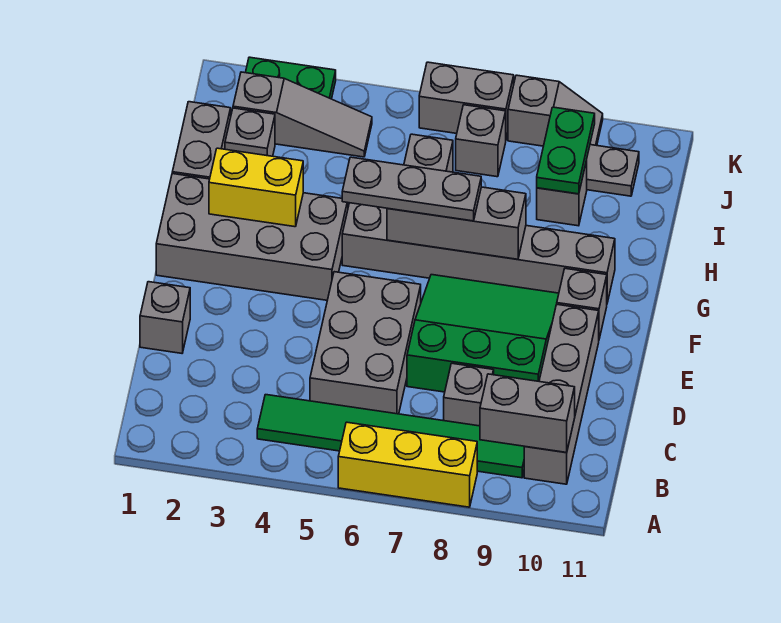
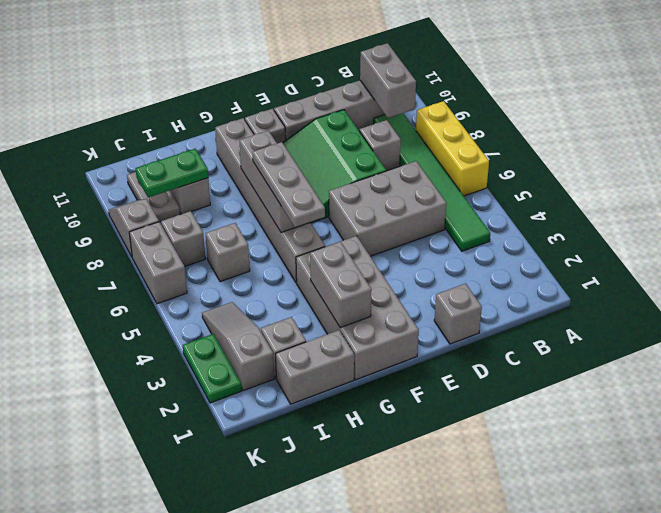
yellow brick G2:G3 level 2 -> grey brick G2:G3 level 2

